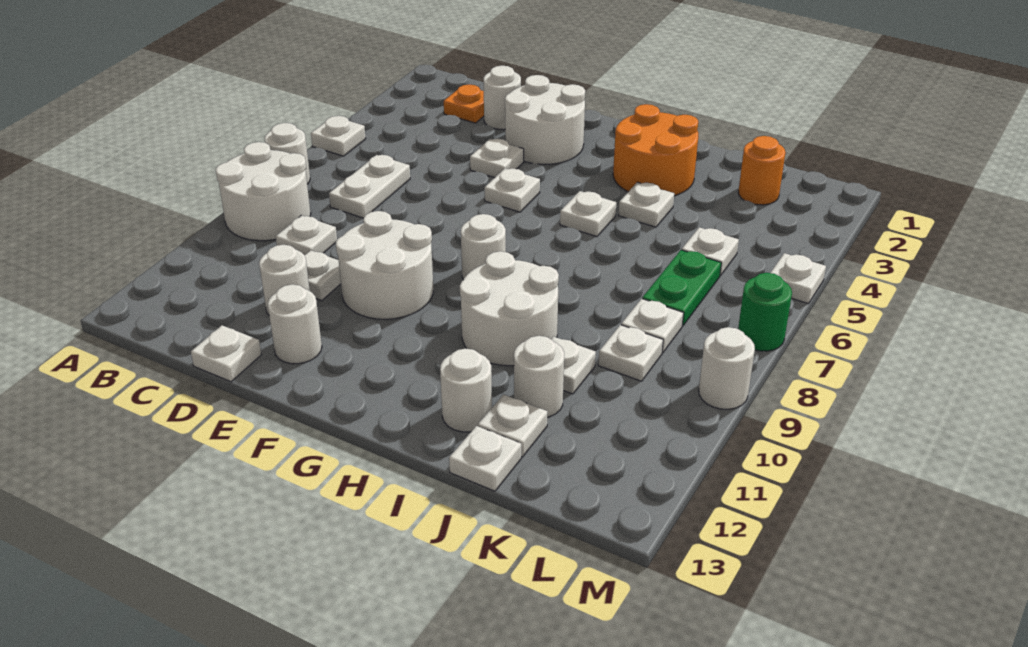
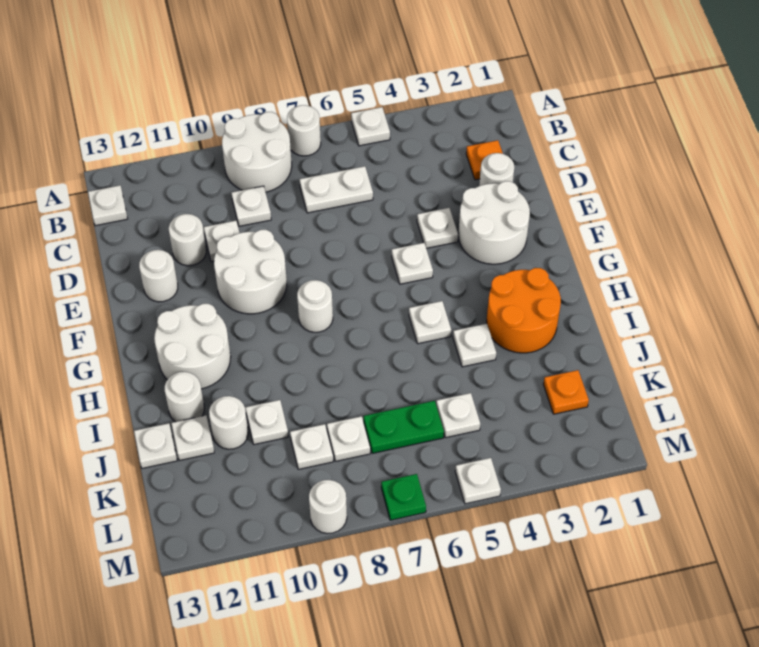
white plate D13 level 1 -> white plate B13 level 1
white round brick H9:I10 level 1 -> white round brick G11:H12 level 1
orange round brick K2 level 1 -> orange plate K2 level 1
green round brick M7 level 1 -> green plate M7 level 1

